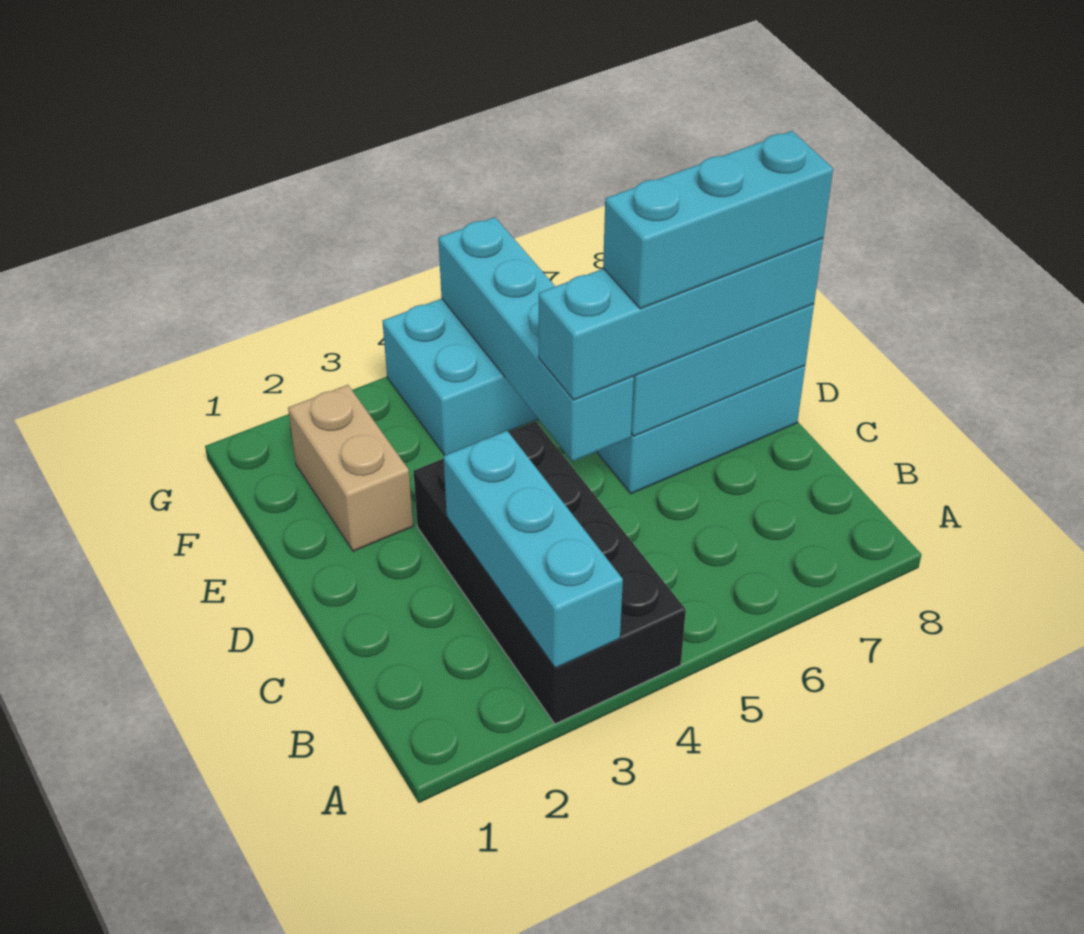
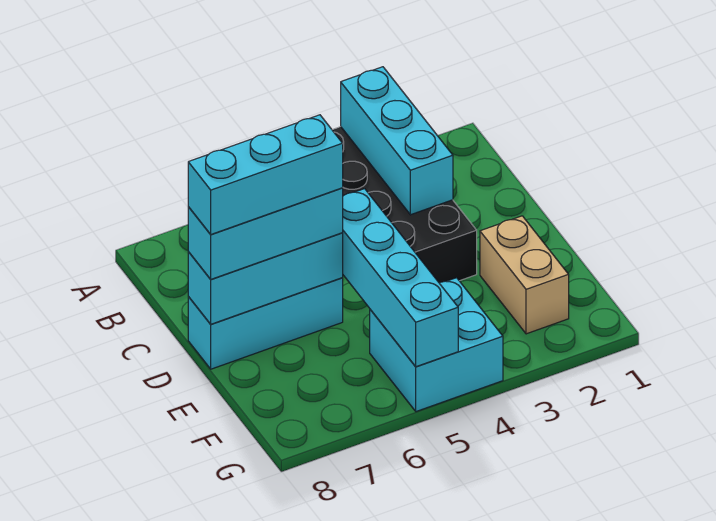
cyan brick D5:D8 level 3 -> cyan brick D6:D8 level 3

